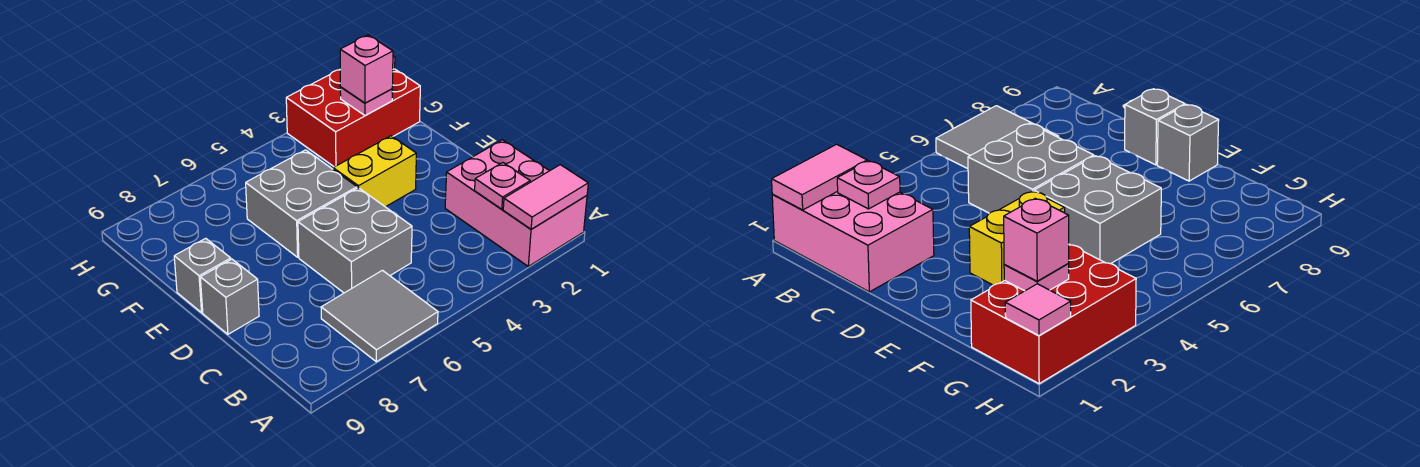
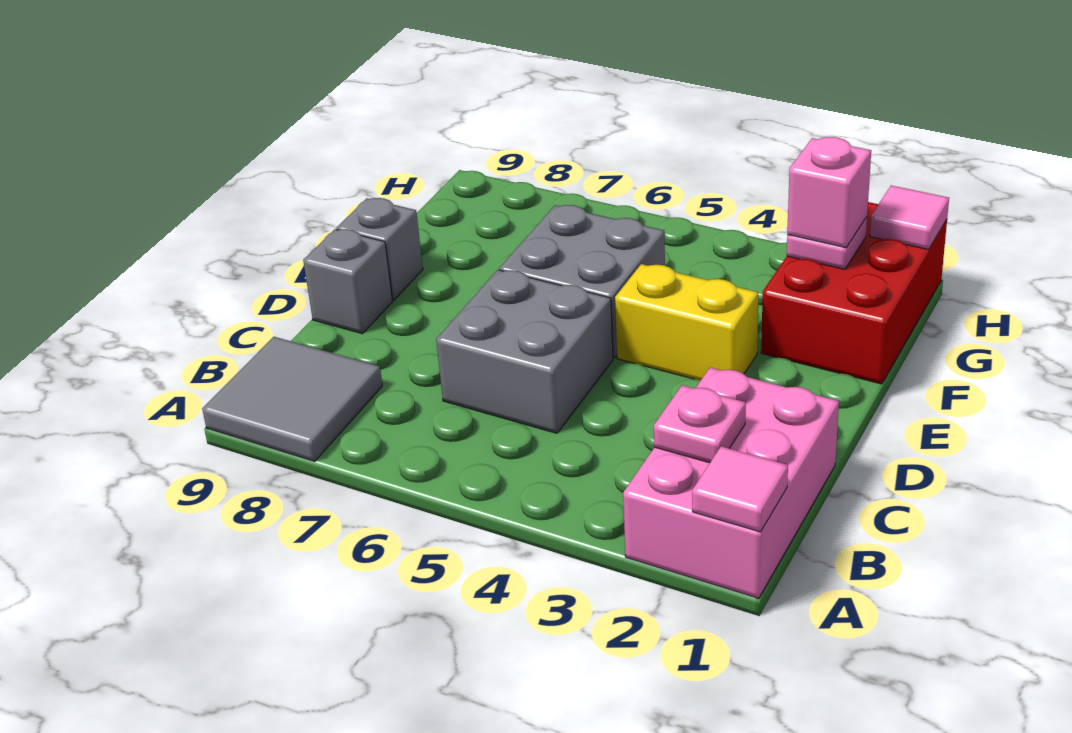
pink tile A1:A2 level 2 -> pink tile A1 level 2
grey tile A6:B7 level 1 -> grey tile A8:B9 level 1
red brick G1:H3 level 1 -> red brick F1:H2 level 1

